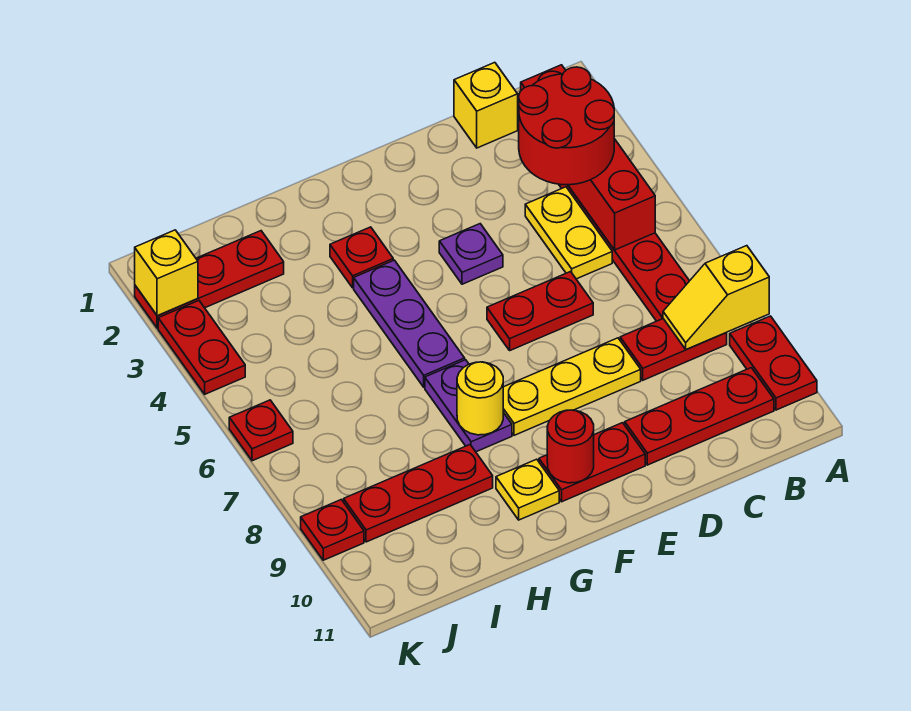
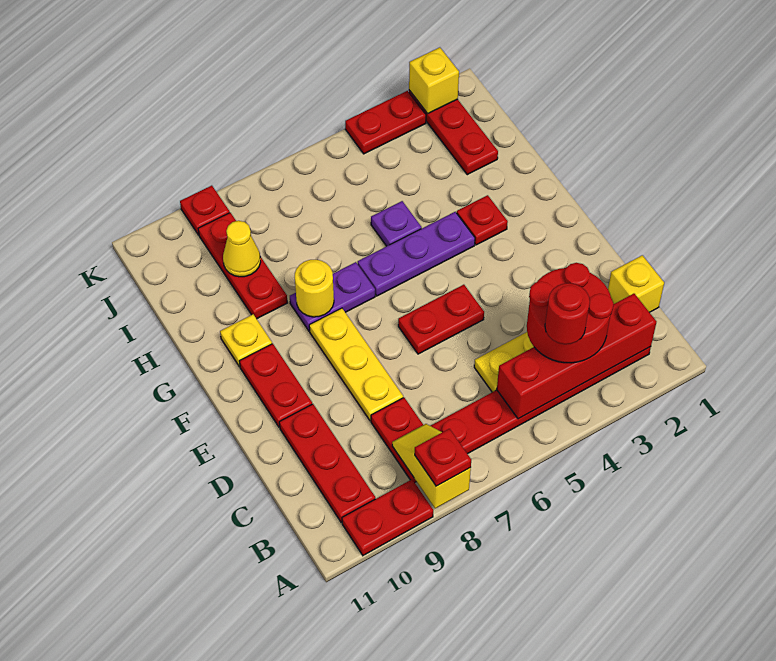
red plate D6:E6 level 1 -> red plate E5:E6 level 1
purple plate E4 level 1 -> purple plate H5 level 1
red round brick F10 level 2 -> red round brick B4 level 4
none -> yellow cone I9 level 2
red plate K6 level 1 -> red plate A8 level 3

